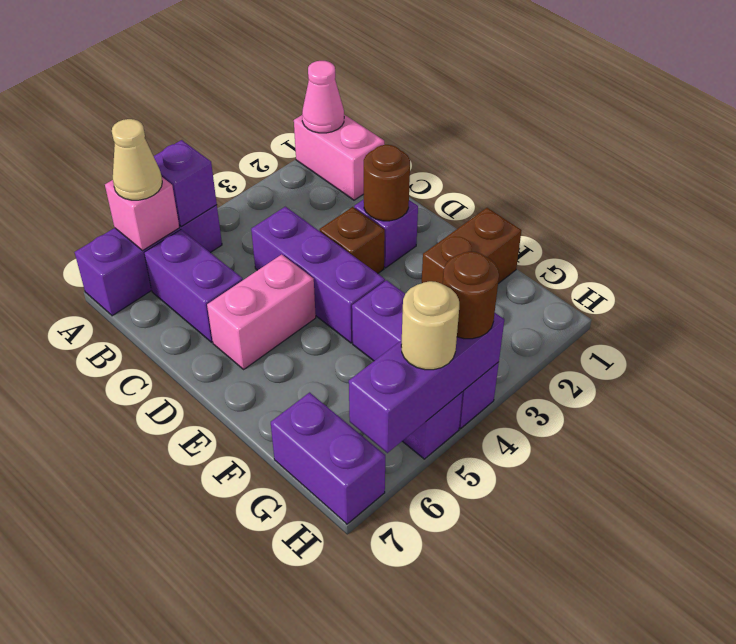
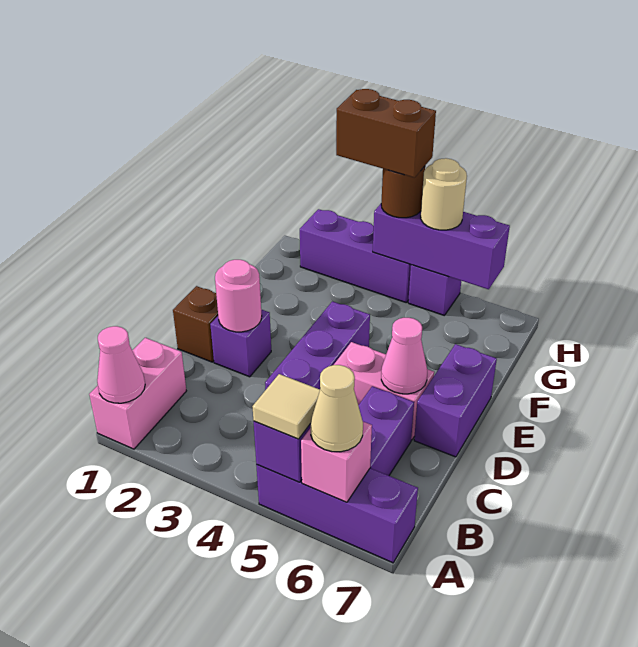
none -> tan tile A5 level 3
brown round brick D2 level 2 -> pink round brick D2 level 2
brown brick D3 level 1 -> brown brick D1 level 1
none -> pink cone D6 level 2
brown brick F1:F2 level 1 -> brown brick H3:H4 level 4
purple brick F4:H4 level 1 -> purple brick H2:H4 level 1
purple brick G7:H7 level 1 -> purple brick D7:E7 level 1

